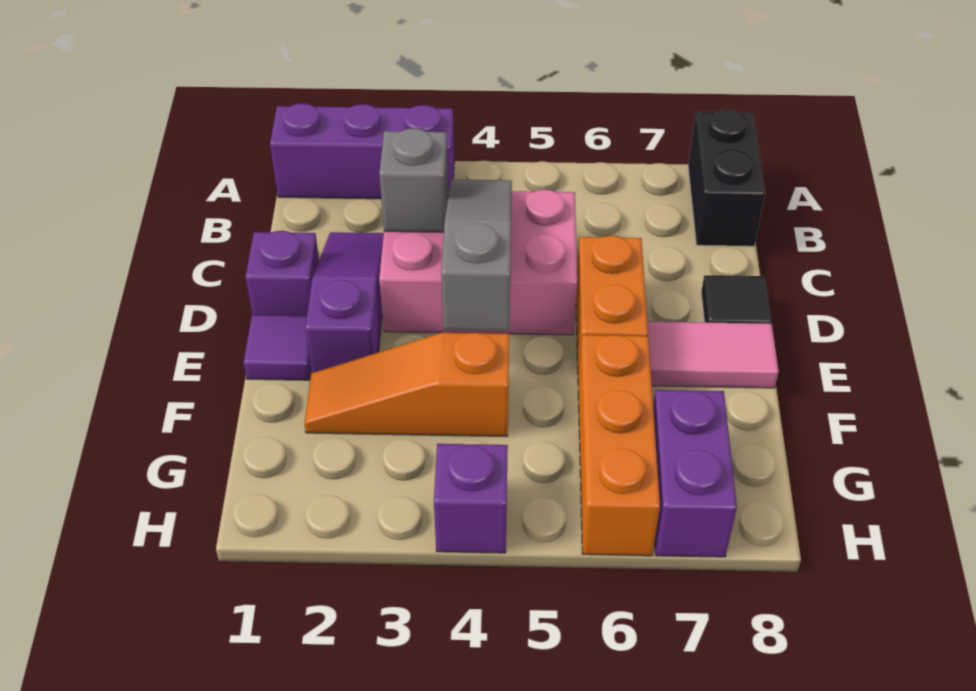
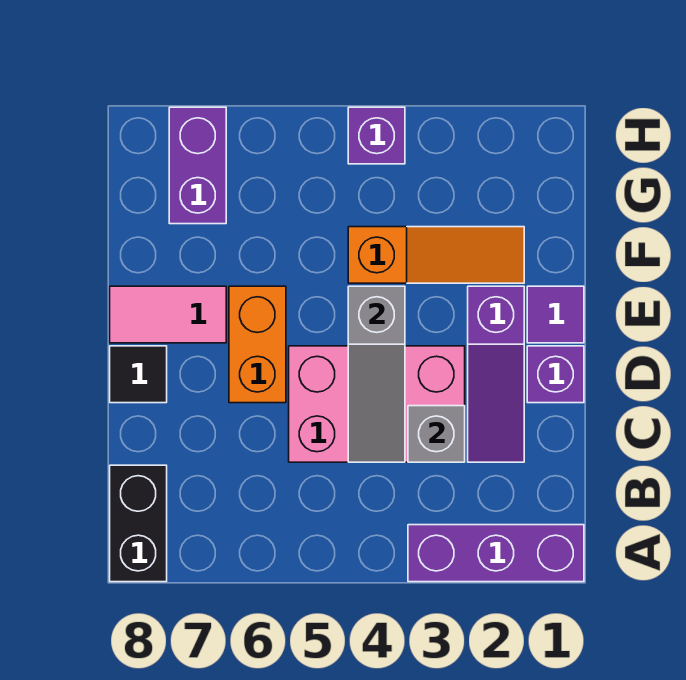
orange brick F6:H6 level 1 -> none

